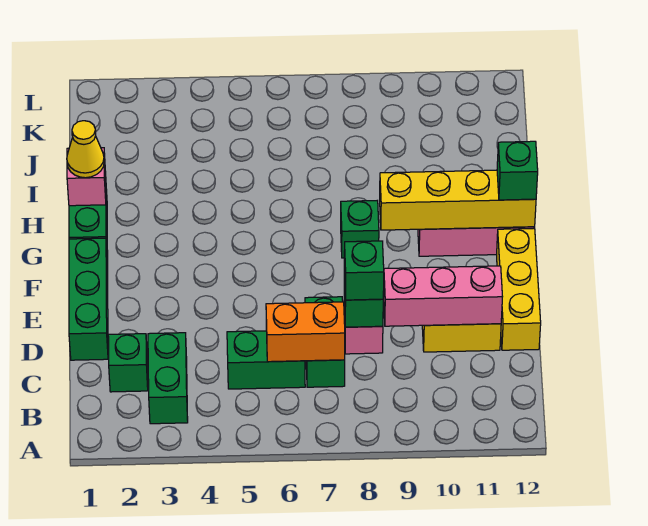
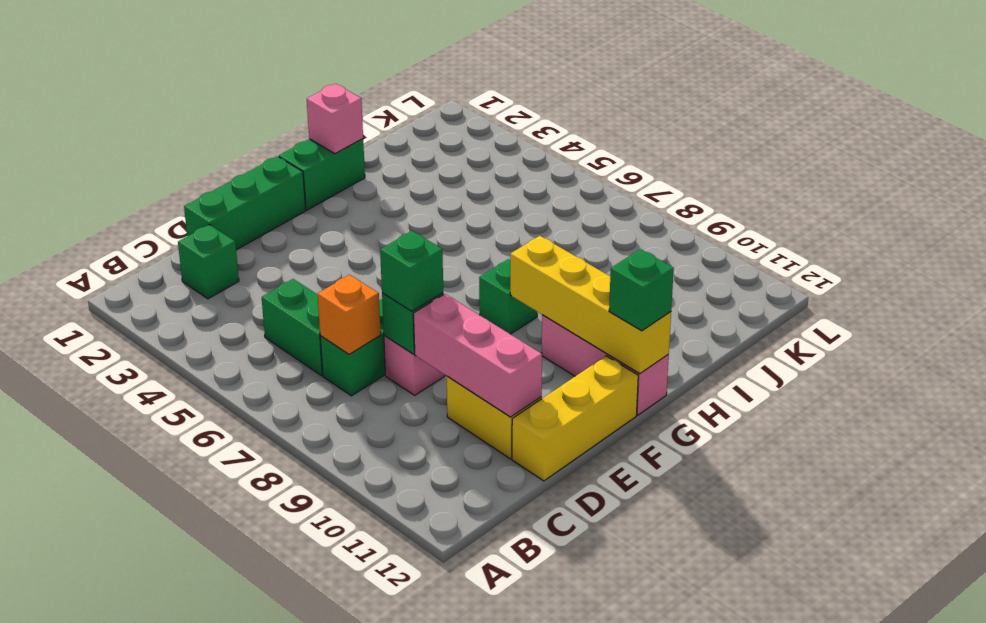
green brick B3:C3 level 1 -> none
orange brick C6:C7 level 2 -> orange brick C7 level 2
yellow cone H1 level 3 -> none

